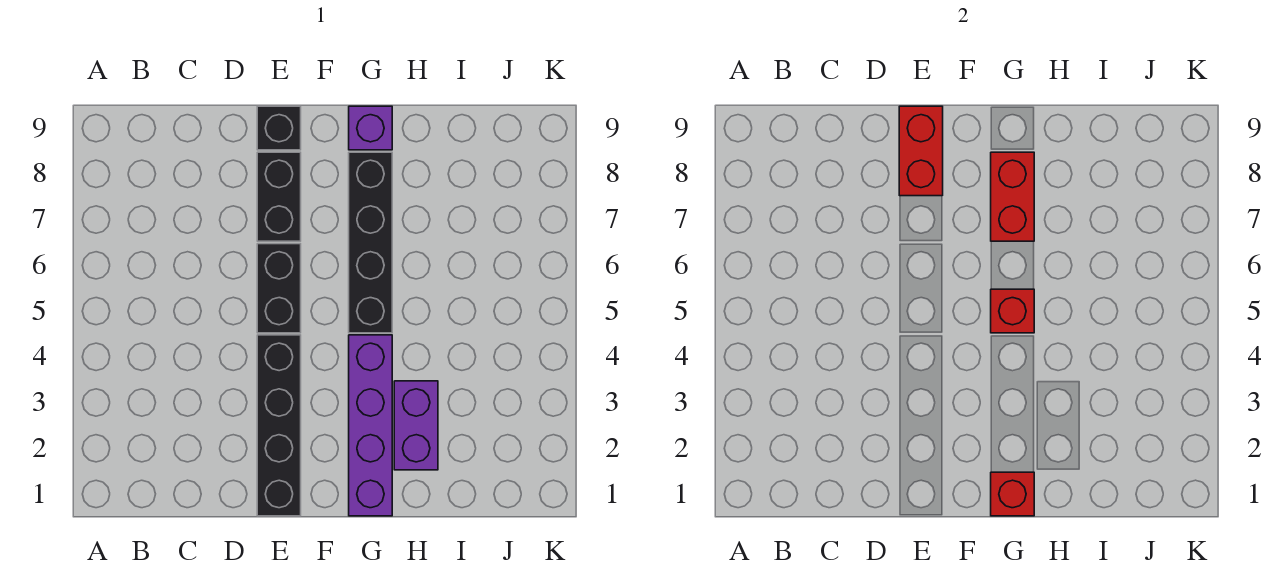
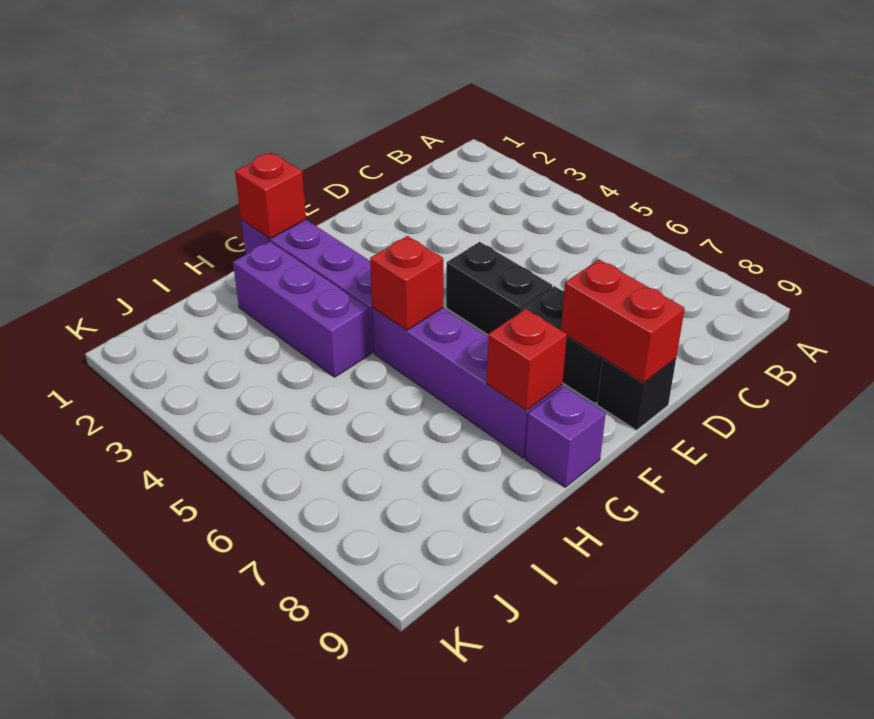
black brick E1:E4 level 1 -> none
black brick G5:G8 level 1 -> purple brick G5:G8 level 1
red brick G7:G8 level 2 -> red brick G8 level 2
purple brick H2:H3 level 1 -> purple brick H2:H4 level 1

